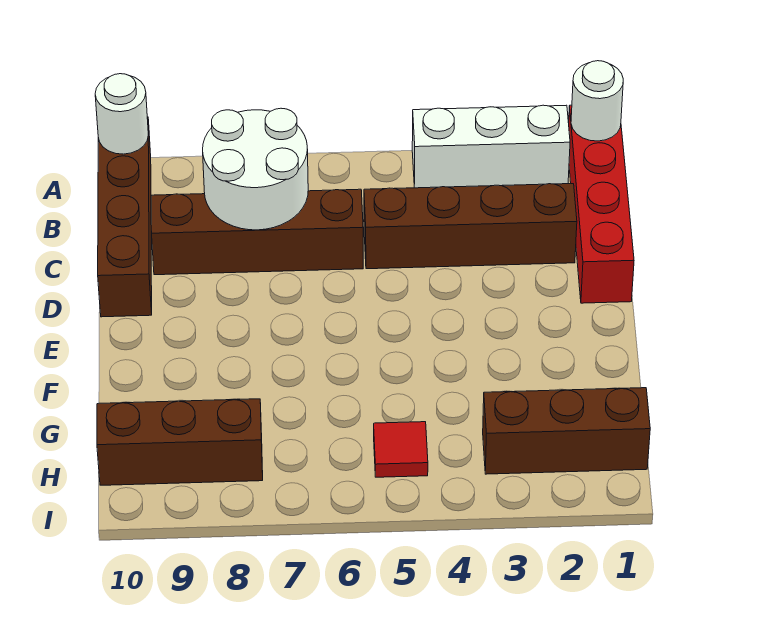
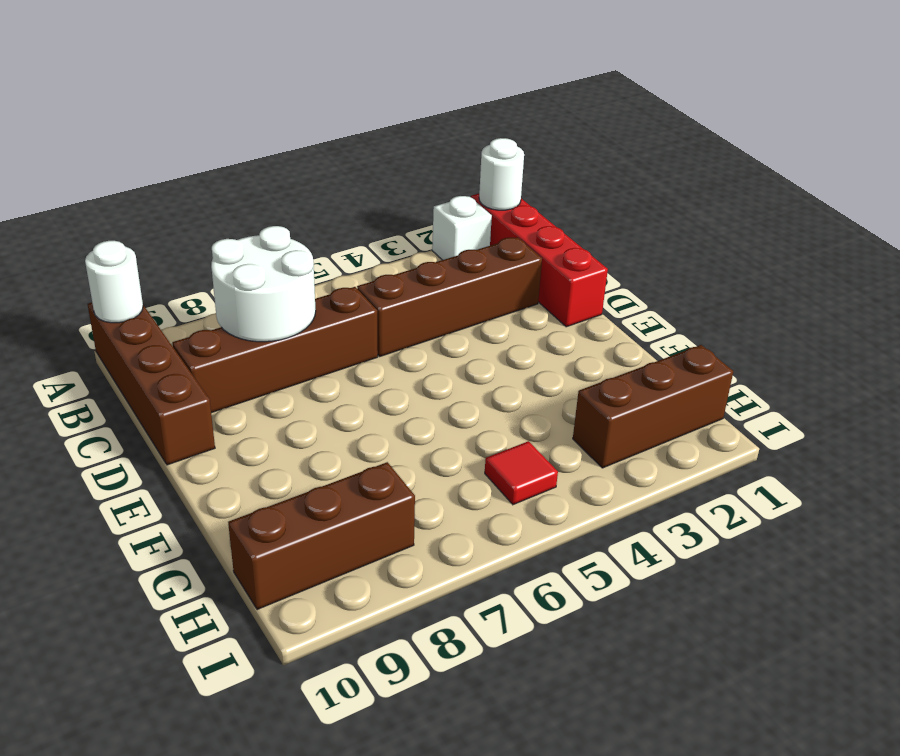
white brick A2:A4 level 1 -> white brick A2 level 1

